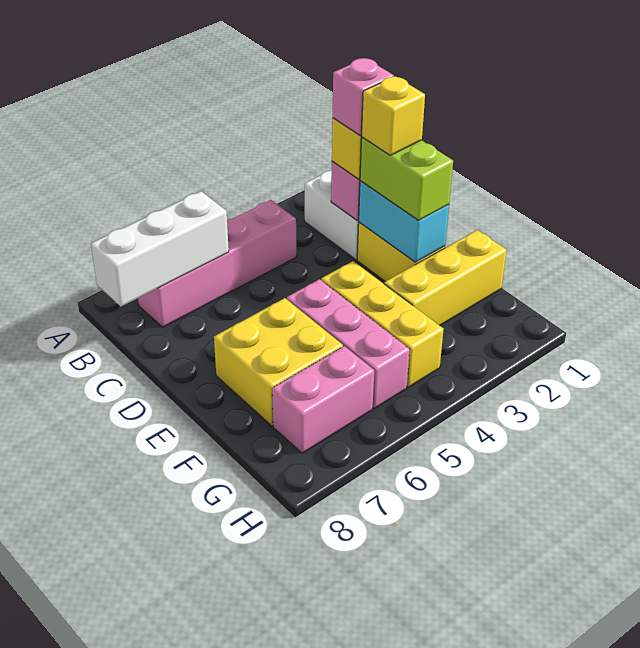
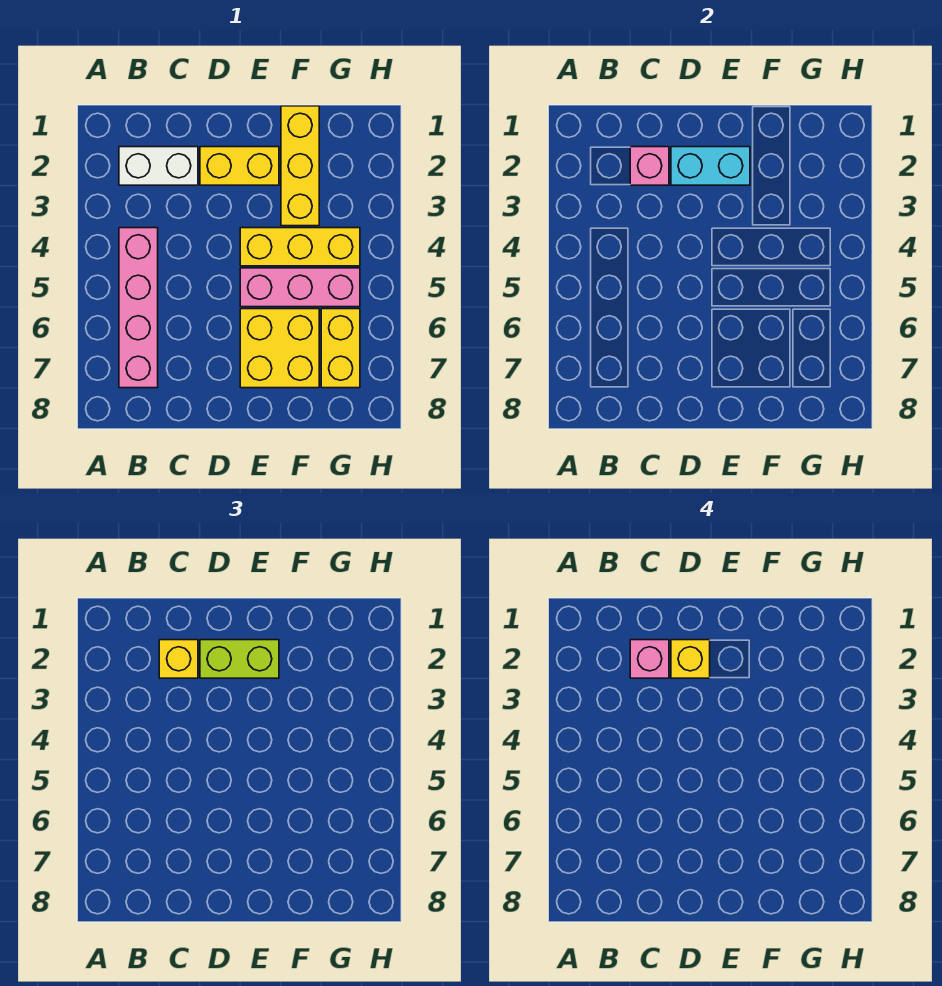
white brick B6:B8 level 2 -> none
pink brick G6:G7 level 1 -> yellow brick G6:G7 level 1

